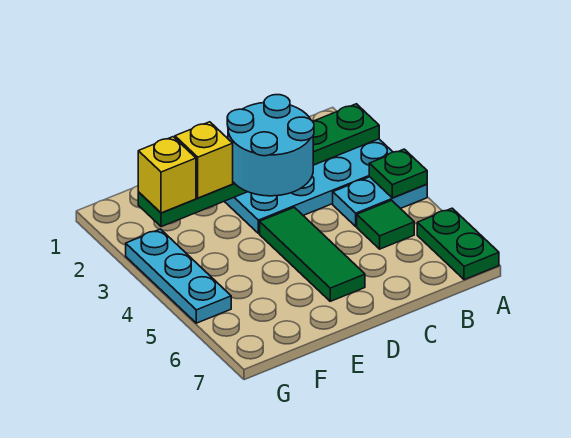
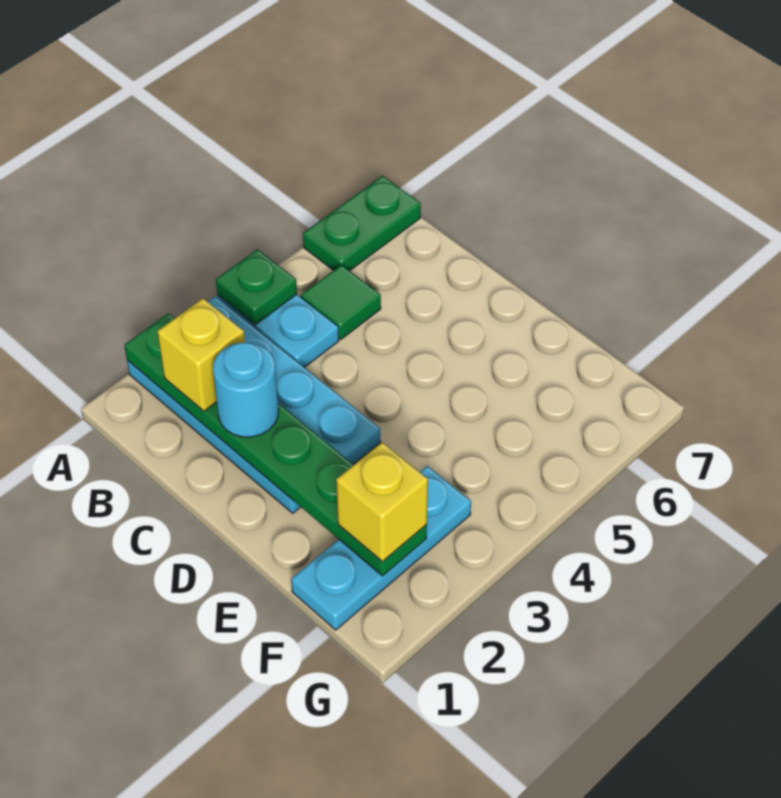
cyan round brick C2:D3 level 3 -> cyan round brick C2 level 3
green tile D4:D6 level 1 -> none
yellow brick E2 level 3 -> yellow brick B2 level 3
cyan plate G3:G5 level 1 -> cyan plate F1:F3 level 1

